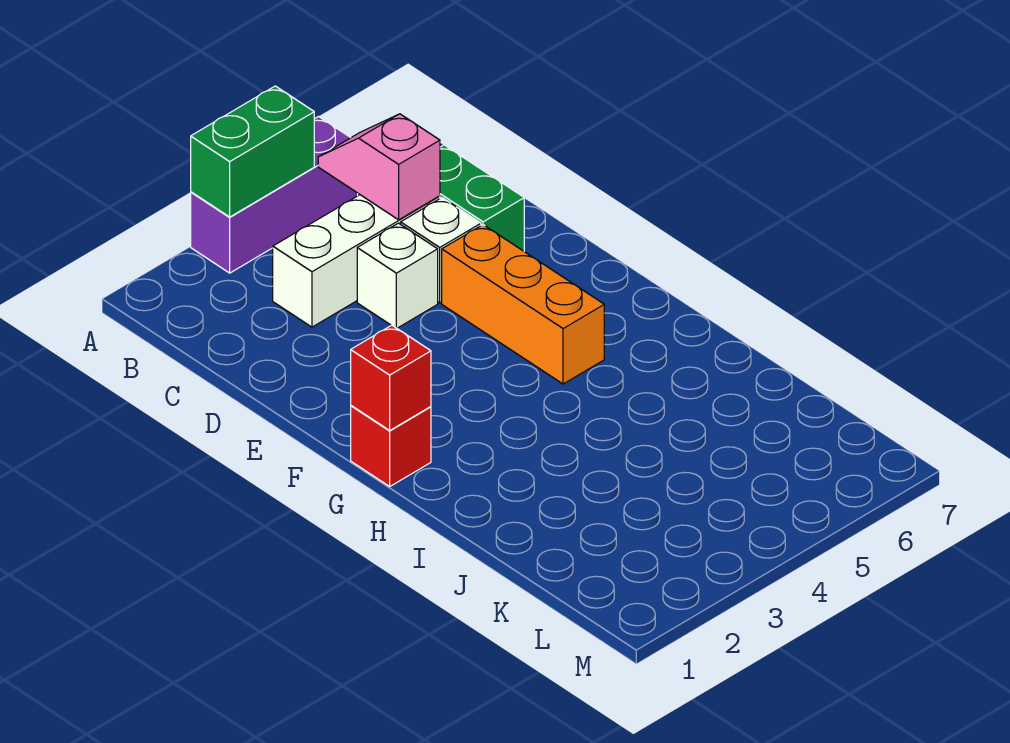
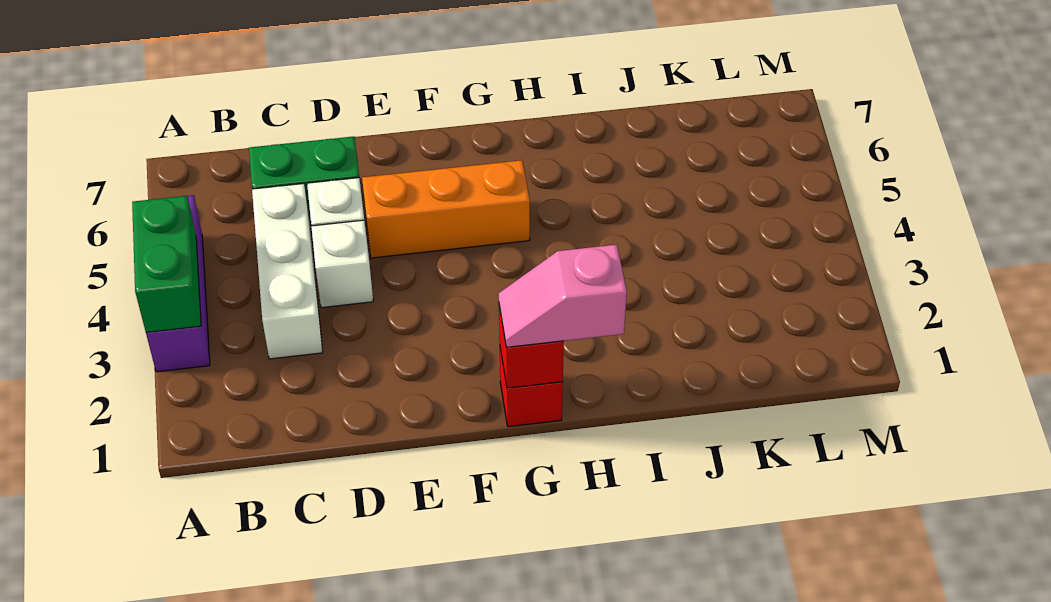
pink slope B5:C5 level 2 top C -> pink slope G1:H1 level 3 top H

